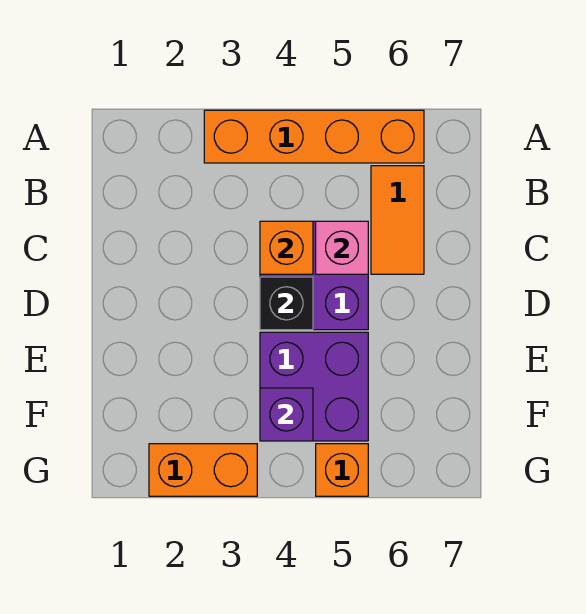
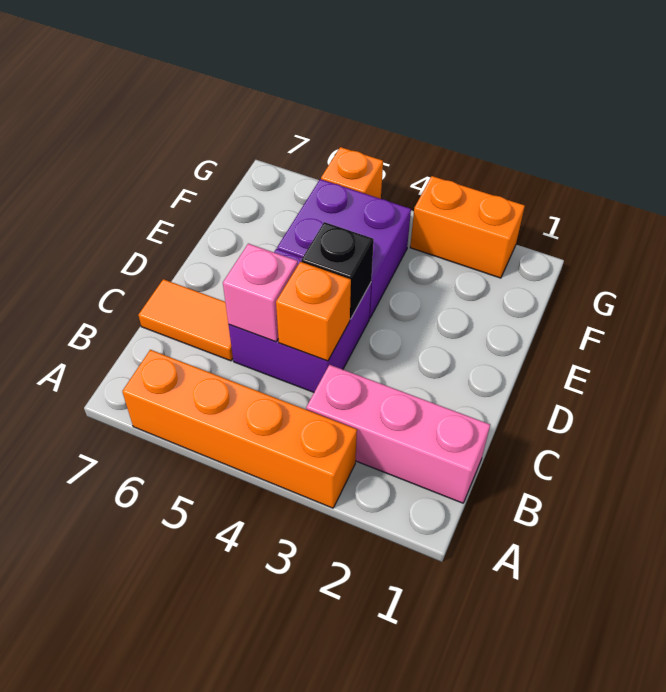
none -> pink brick B1:B3 level 1
orange tile B6:C6 level 1 -> orange tile C6:C7 level 1
purple brick F4 level 2 -> none

